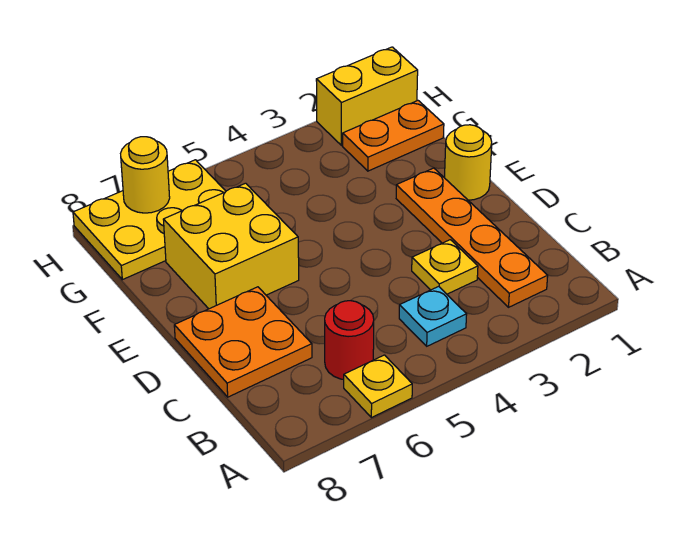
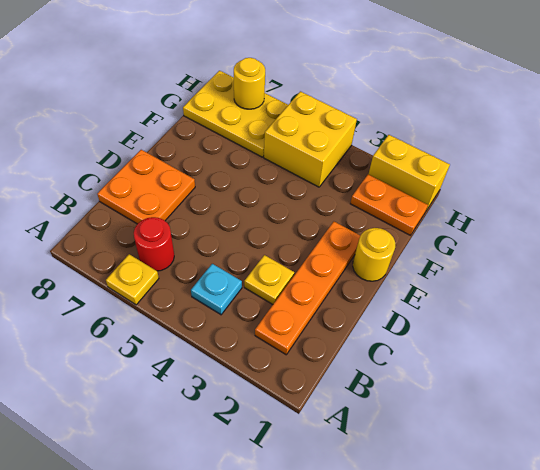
yellow brick E6:F7 level 1 -> yellow brick G4:H5 level 1

